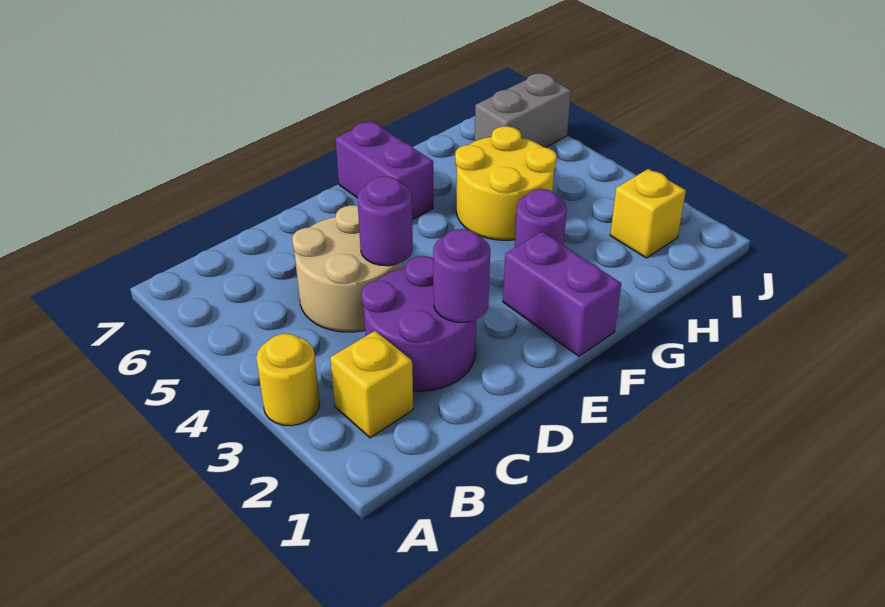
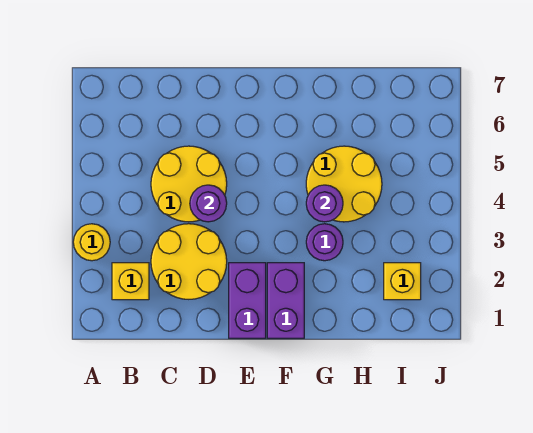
purple round brick C2:D3 level 1 -> yellow round brick C2:D3 level 1
tan round brick C4:D5 level 1 -> yellow round brick C4:D5 level 1
purple round brick D2 level 2 -> purple round brick G4 level 2
purple brick F6:F7 level 1 -> purple brick E1:E2 level 1
grey brick I6:J6 level 1 -> none

